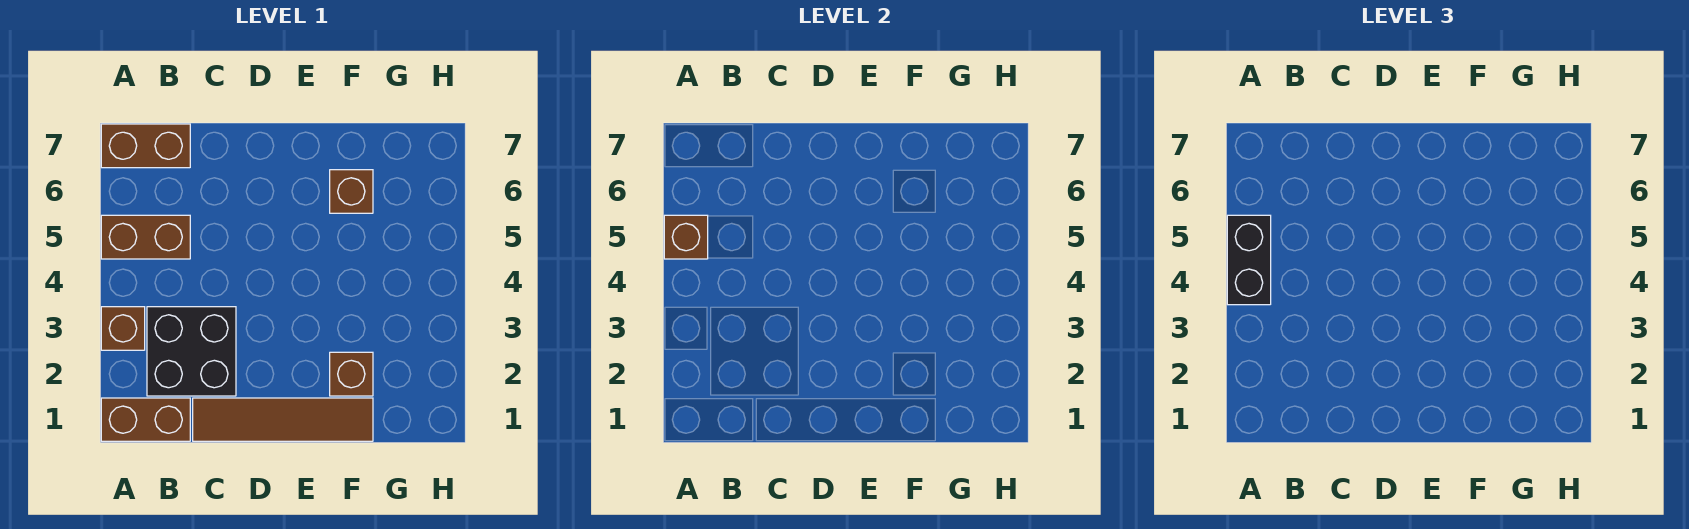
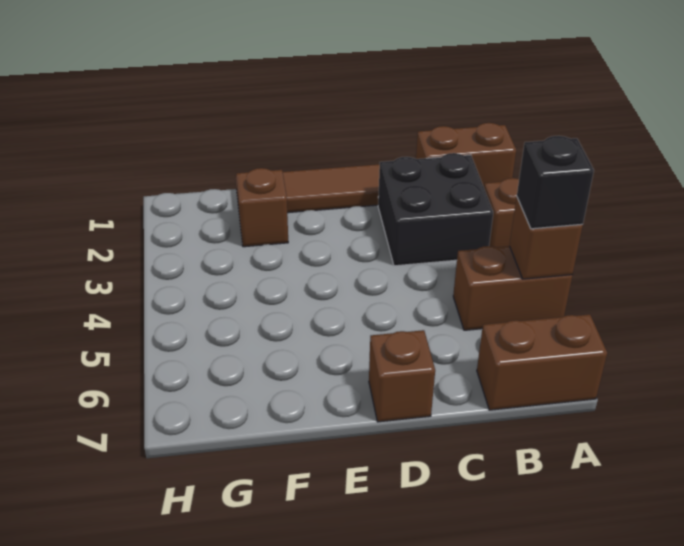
black brick A4:A5 level 3 -> black brick A5 level 3
brown brick F6 level 1 -> brown brick D7 level 1

